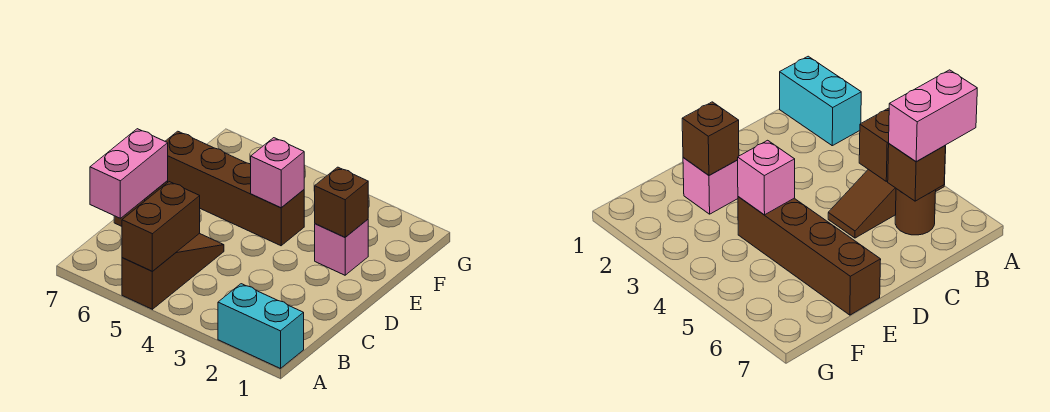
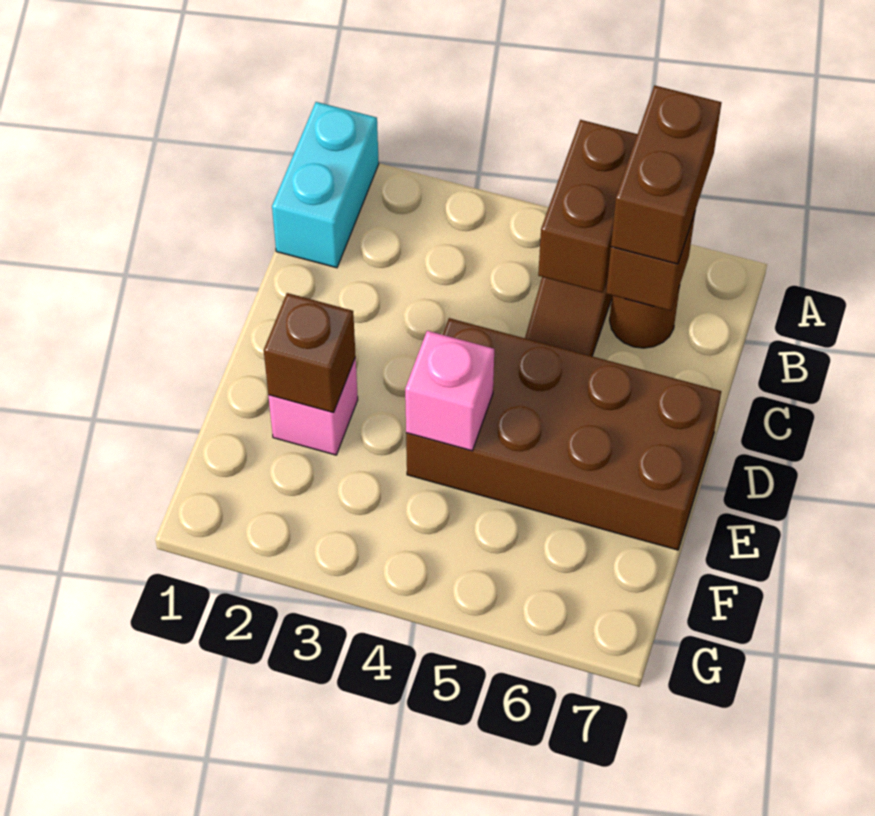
cyan brick A1:A2 level 1 -> cyan brick A1:B1 level 1
pink brick A6:B6 level 3 -> brown brick A6:B6 level 3
brown brick E4:E7 level 1 -> brown brick D4:E7 level 1

